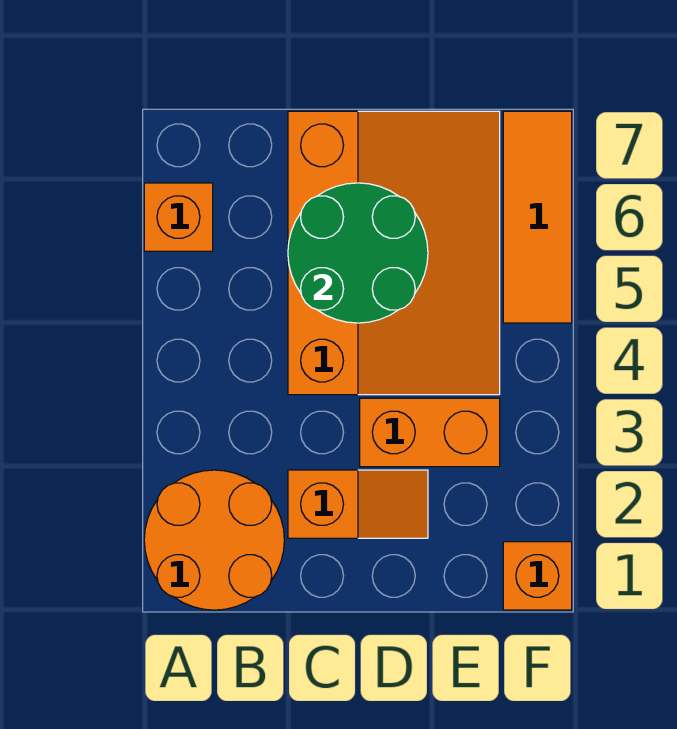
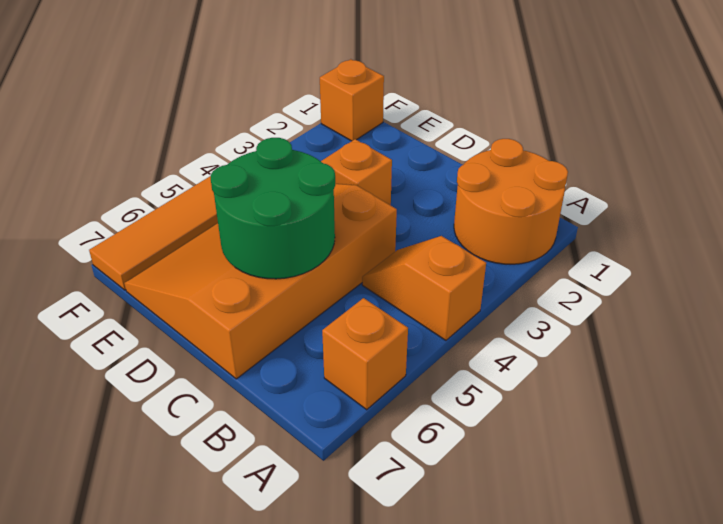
orange slope C2:D2 level 1 top C -> orange slope A4:B4 level 1 top A
orange brick D3:E3 level 1 -> orange brick D3 level 1

